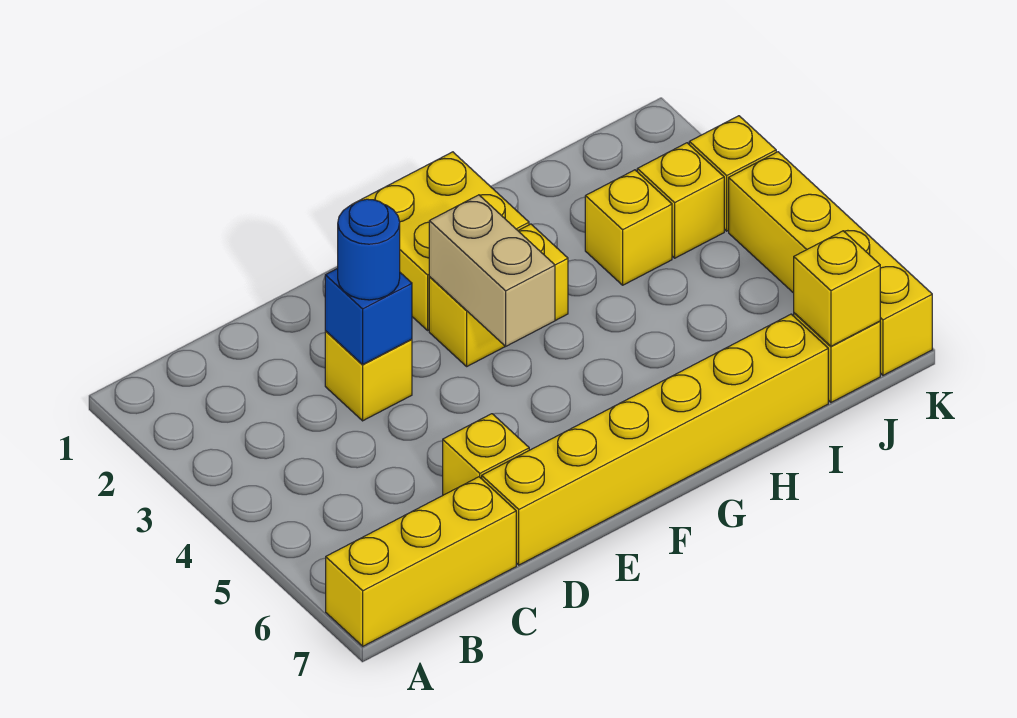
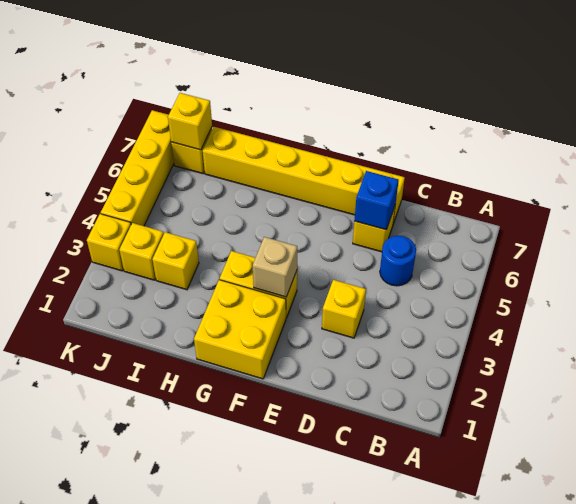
yellow brick A7:C7 level 1 -> none
blue brick D3 level 2 -> blue brick D6 level 2
blue round brick D3 level 3 -> blue round brick C5 level 1
tan brick F3:F4 level 2 -> tan brick F3 level 2

